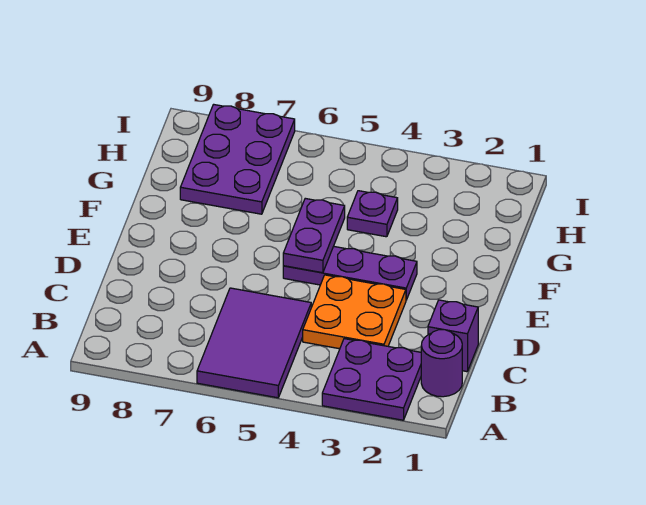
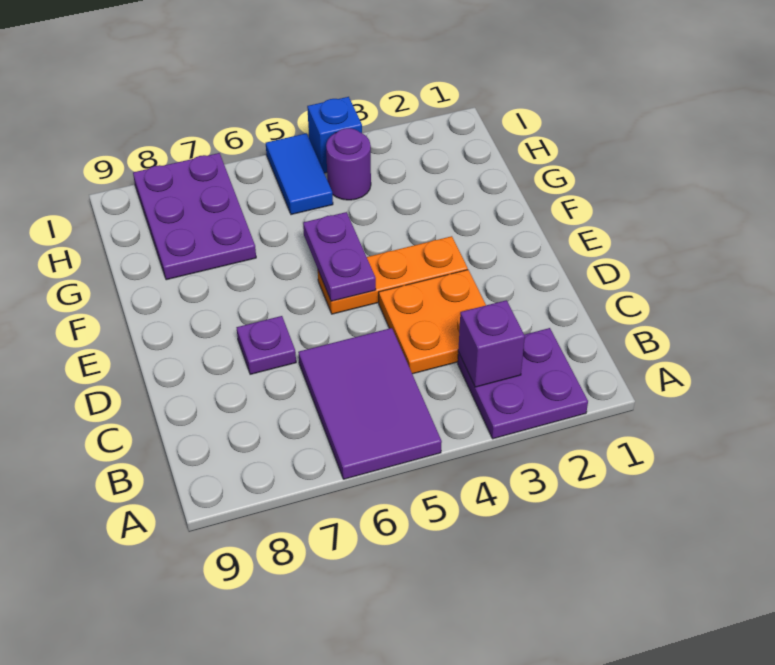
purple round brick B1 level 1 -> purple round brick H4 level 1
purple brick C1 level 1 -> purple brick B3 level 2
purple plate E3:E5 level 1 -> orange plate E3:E5 level 1
purple plate G4 level 1 -> purple plate D7 level 1
none -> blue tile H5:I5 level 1
none -> blue brick I4 level 1

